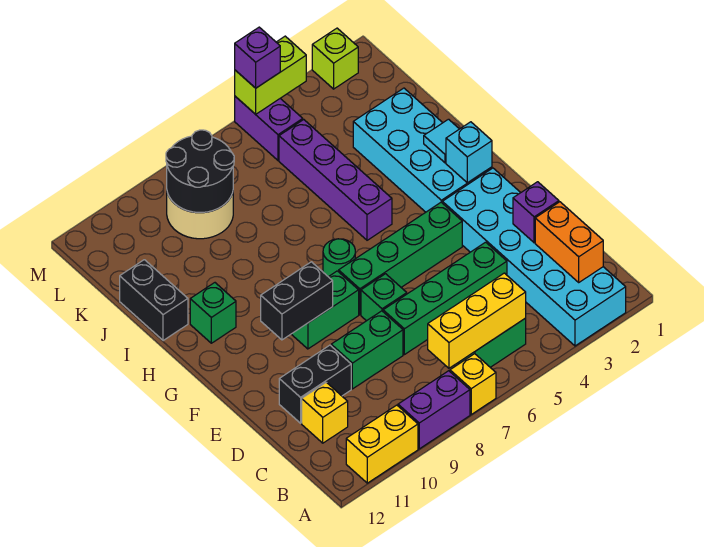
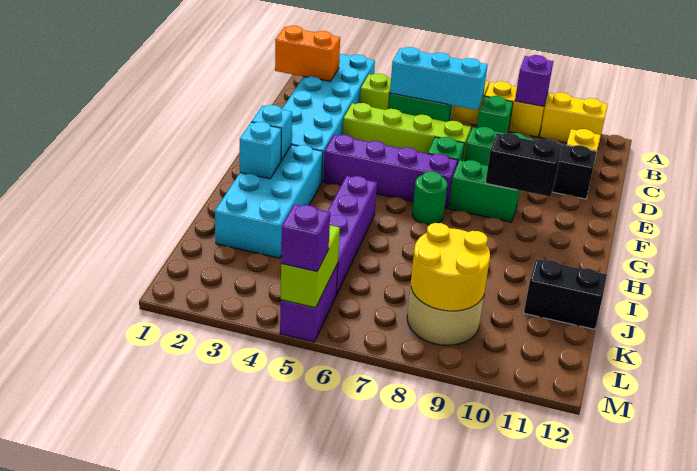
purple brick A8:A9 level 1 -> yellow brick A8:A9 level 1
orange brick B2:C2 level 2 -> orange brick B1:B2 level 2
yellow brick B5:B7 level 2 -> cyan brick B5:B7 level 2
purple brick D2 level 2 -> purple brick A9 level 2
green brick D4:D7 level 1 -> lime brick D4:D7 level 1
green brick F4:F7 level 1 -> purple brick F4:F7 level 1
cyan tile H2 level 2 -> cyan brick H2 level 2
green brick H11 level 1 -> green brick B8 level 1
black brick I12:J12 level 1 -> black brick J11:J12 level 1
black round brick K8:L9 level 2 -> yellow round brick K8:L9 level 2
lime brick M2 level 1 -> lime brick B4 level 1
lime brick M4:M5 level 2 -> lime brick L5:M5 level 2

